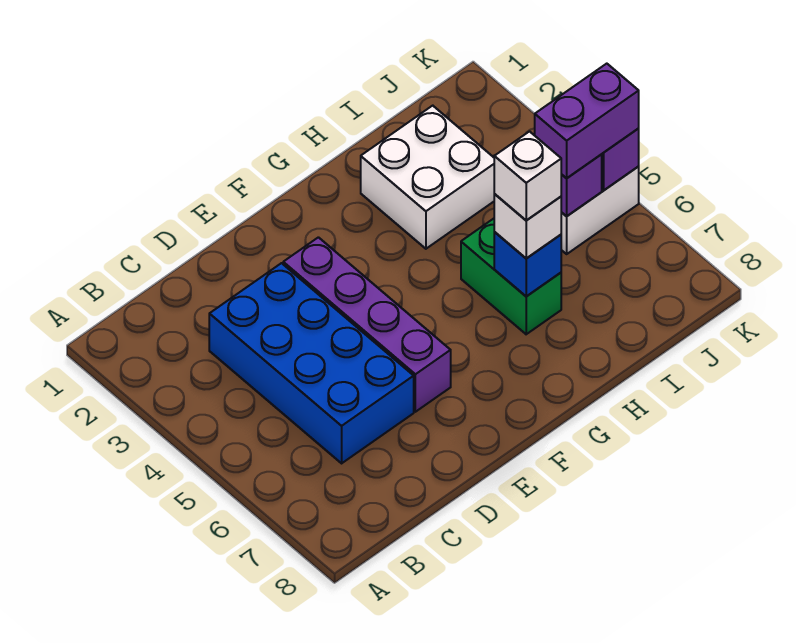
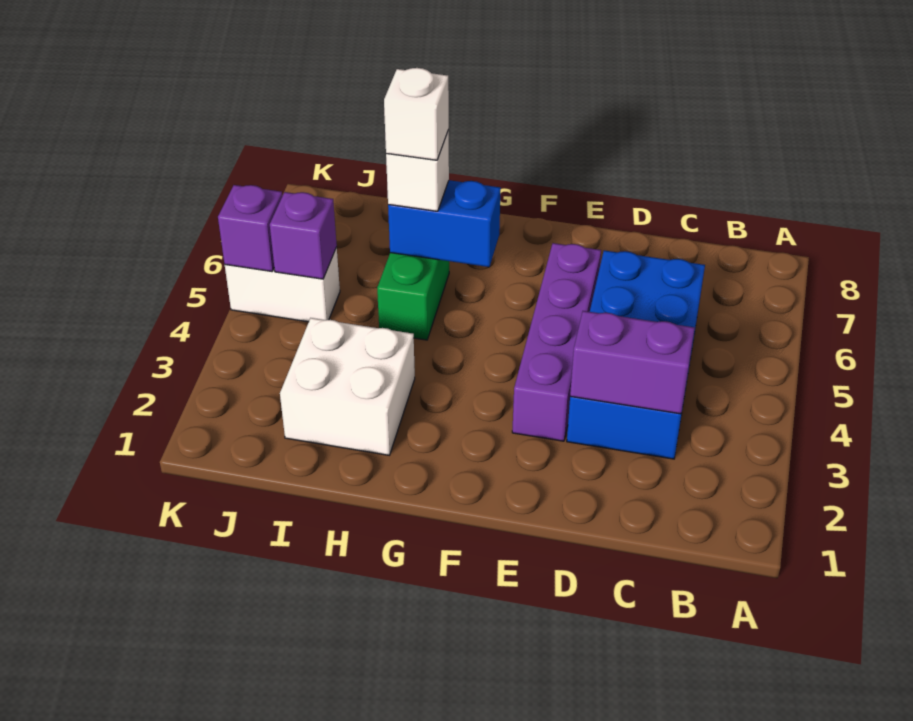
blue brick H6 level 2 -> blue brick G6:H6 level 2
purple brick J5:K5 level 3 -> purple brick C3:D3 level 2

